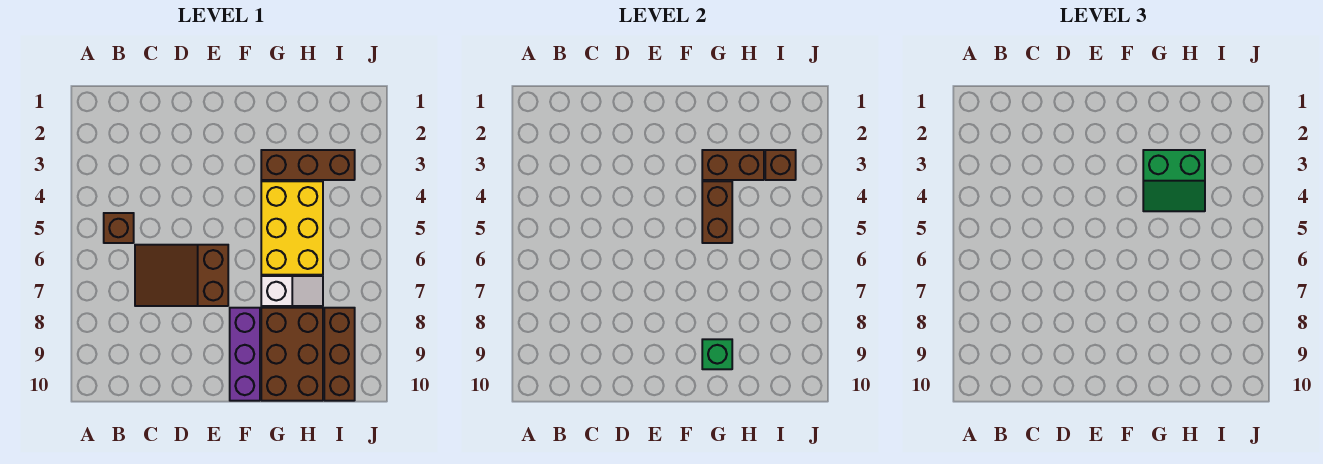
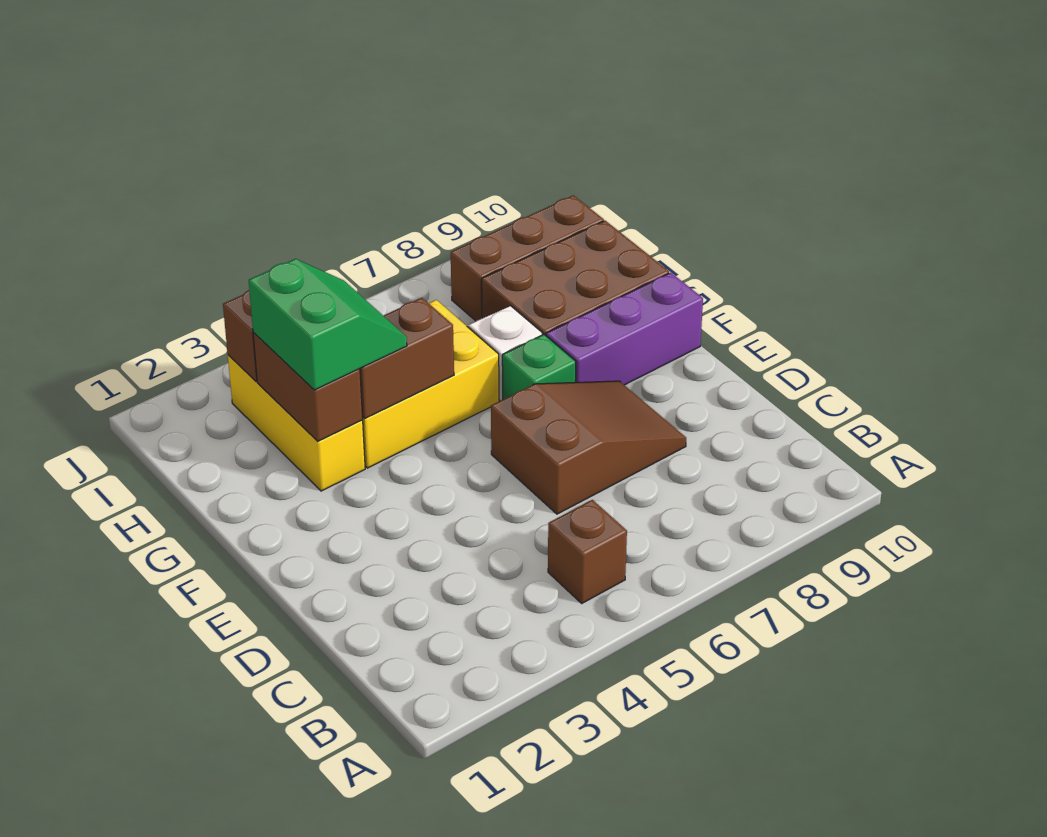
brown slope C6:E7 level 1 top E -> brown slope D6:E8 level 1 top 6
brown brick G3:I3 level 1 -> yellow brick G3:I3 level 1
green brick G9 level 2 -> green brick F7 level 1

